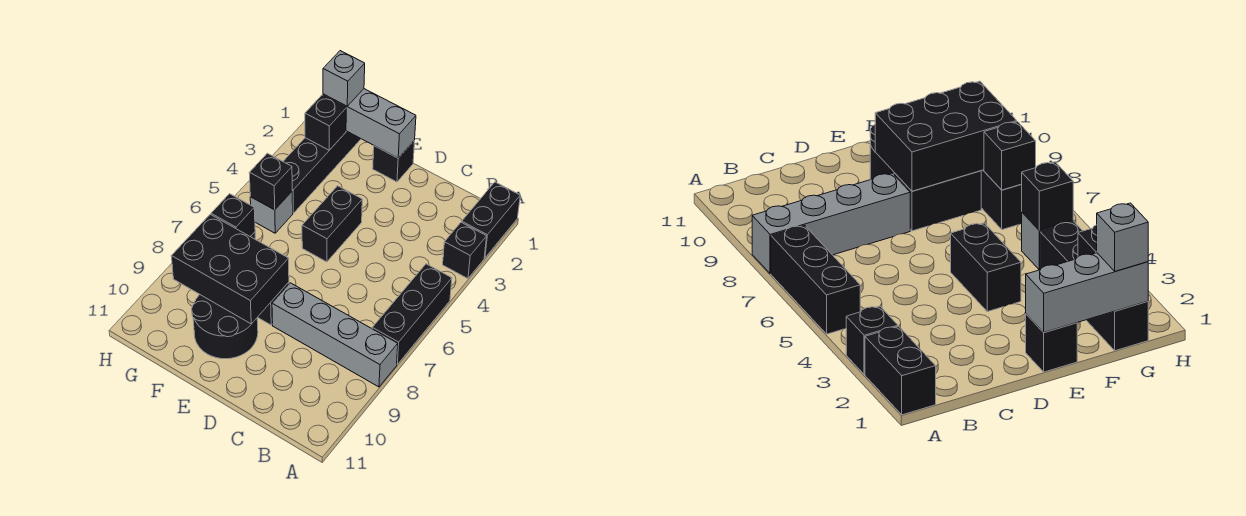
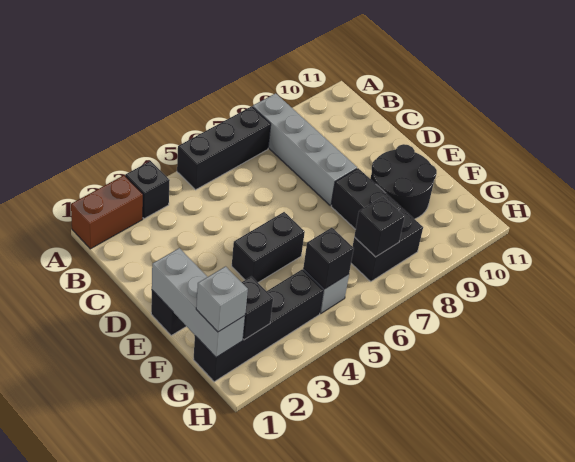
black brick A1:A2 level 1 -> brown brick A1:A2 level 1
black brick E8:G9 level 2 -> none

